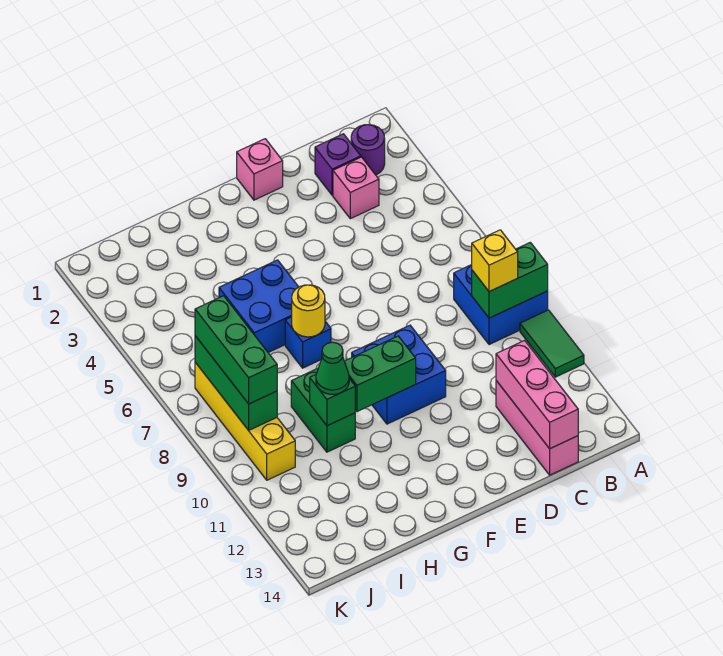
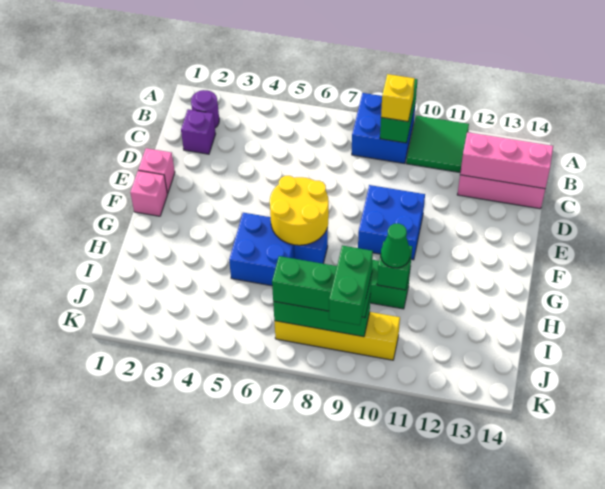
green tile A10:A11 level 1 -> green tile A10:B11 level 1
pink brick C3 level 1 -> pink brick F1 level 1
green brick F10:G10 level 2 -> green brick J9:K9 level 4
yellow round brick G7 level 2 -> yellow round brick F6:G7 level 2

